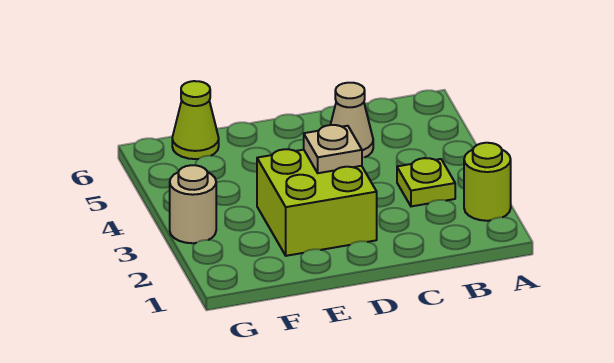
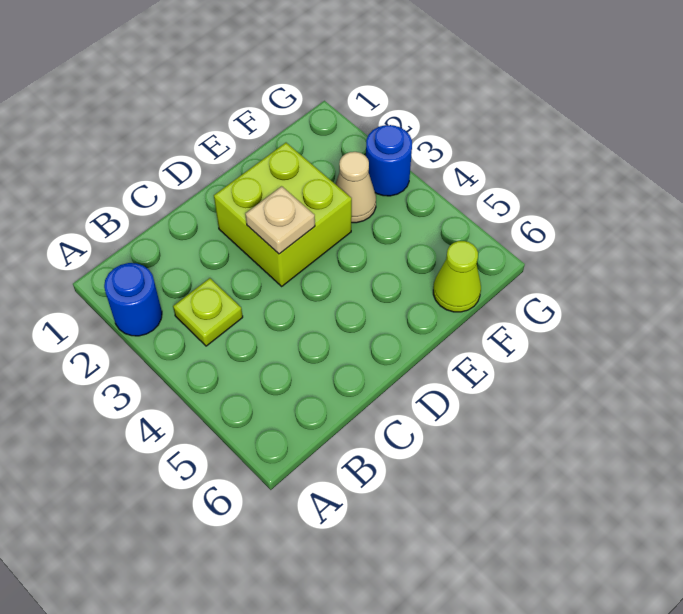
lime round brick A2 level 1 -> blue round brick A2 level 1
tan cone C5 level 1 -> tan cone F3 level 1
tan round brick G3 level 1 -> blue round brick G3 level 1

